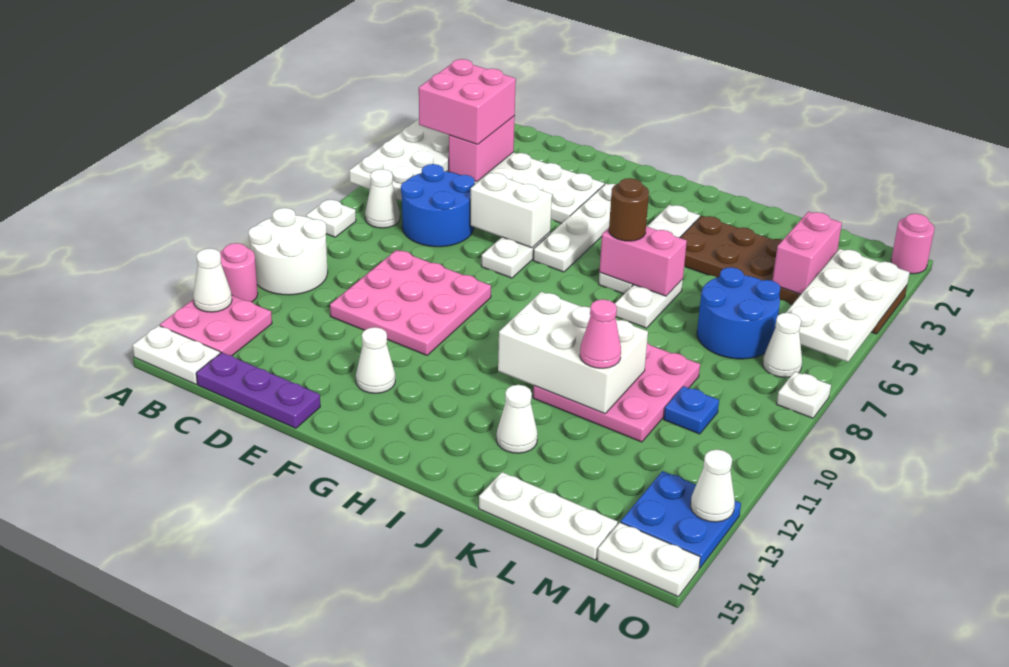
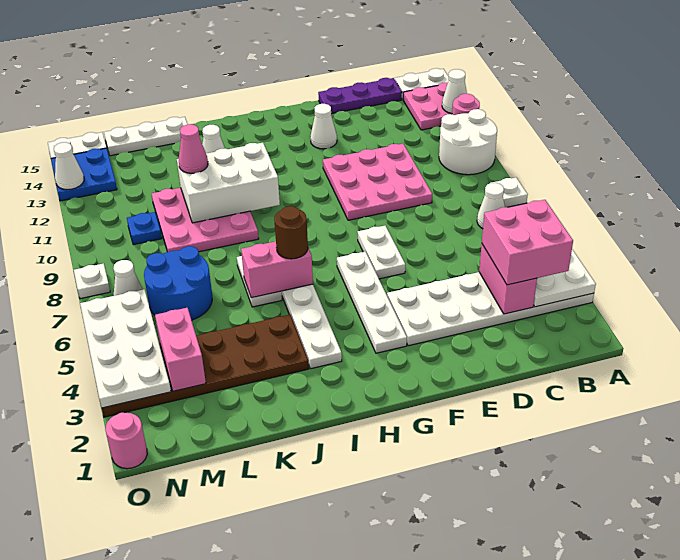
blue round brick C6:D7 level 1 -> none
white brick E6:F6 level 2 -> none

